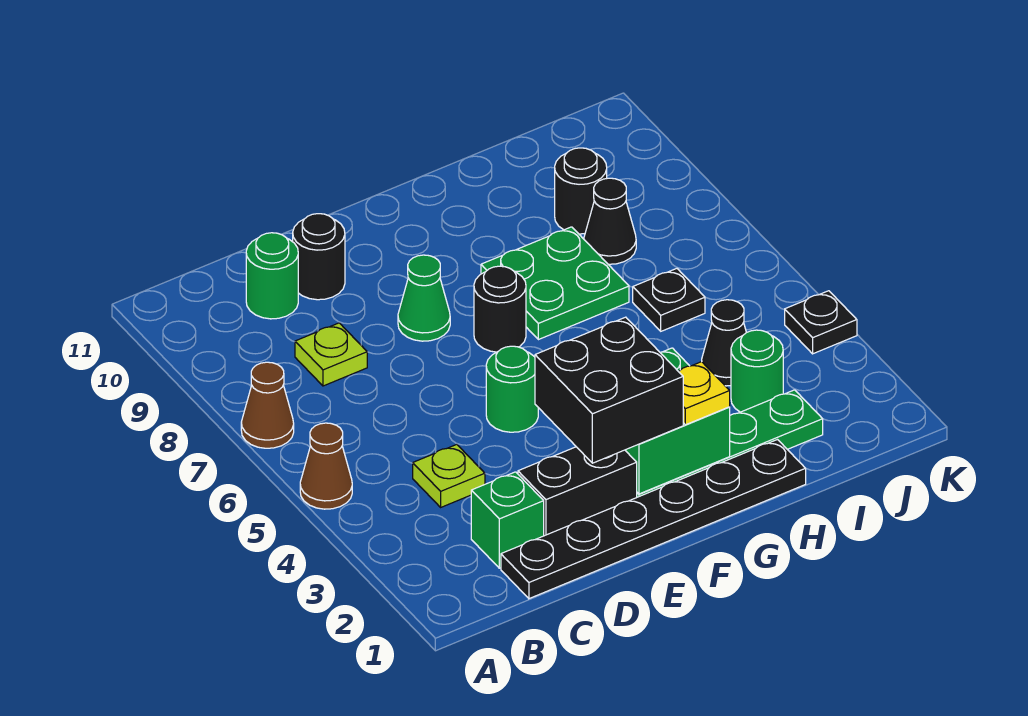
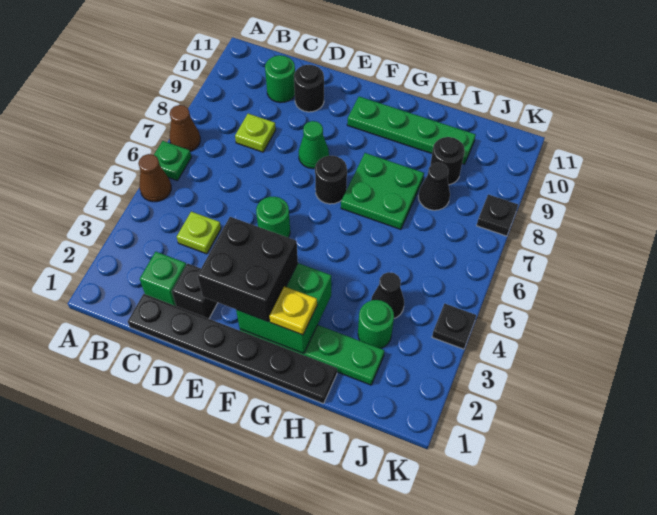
none -> green plate A6 level 1
black brick D2:E2 level 1 -> black brick D2 level 1
none -> green plate F10:I10 level 1
black plate I6 level 1 -> black plate K8 level 1

